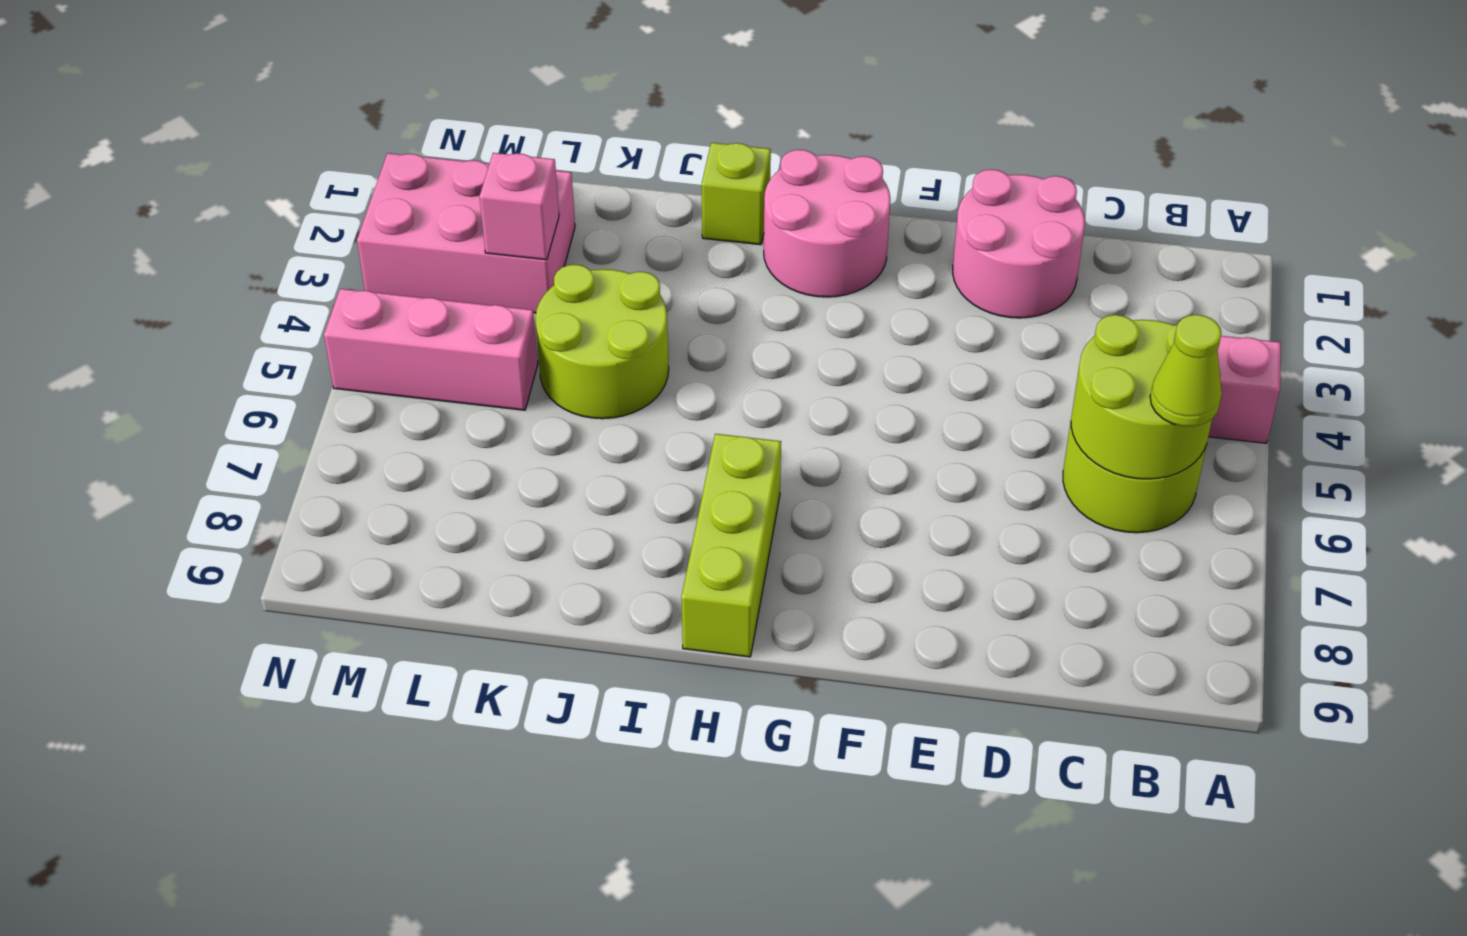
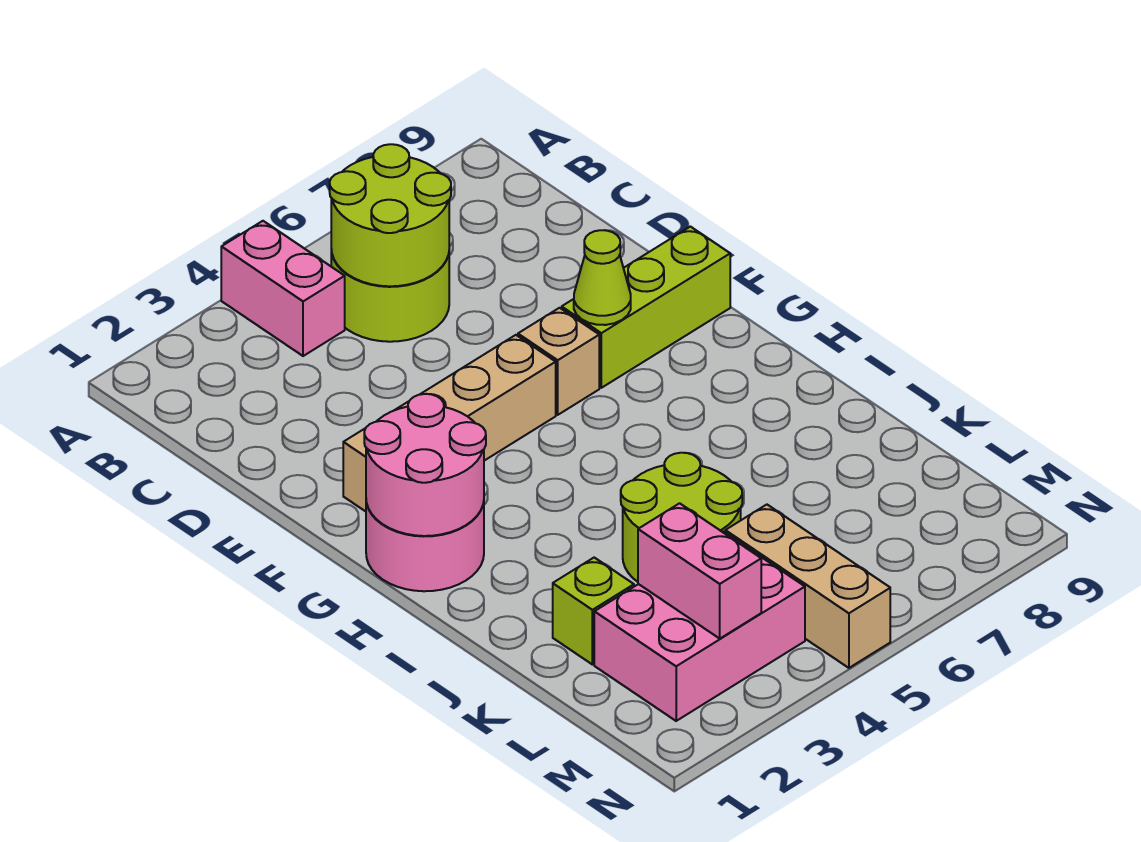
lime cone B6 level 3 -> lime cone F7 level 2
pink round brick D1:E2 level 1 -> pink round brick G1:H2 level 2
none -> tan brick F2:F5 level 1
none -> tan brick F6 level 1
lime brick H7:H9 level 1 -> lime brick F7:F9 level 1
lime brick I1 level 1 -> lime brick K2 level 1
pink brick L2:N3 level 1 -> pink brick L2:M4 level 1
pink brick L3 level 2 -> pink brick L3:M3 level 2
pink brick L5:N5 level 1 -> tan brick L5:N5 level 1

